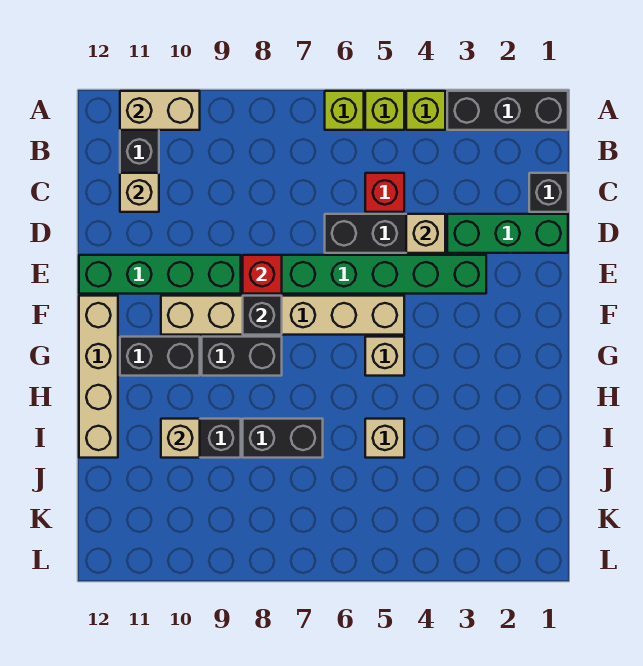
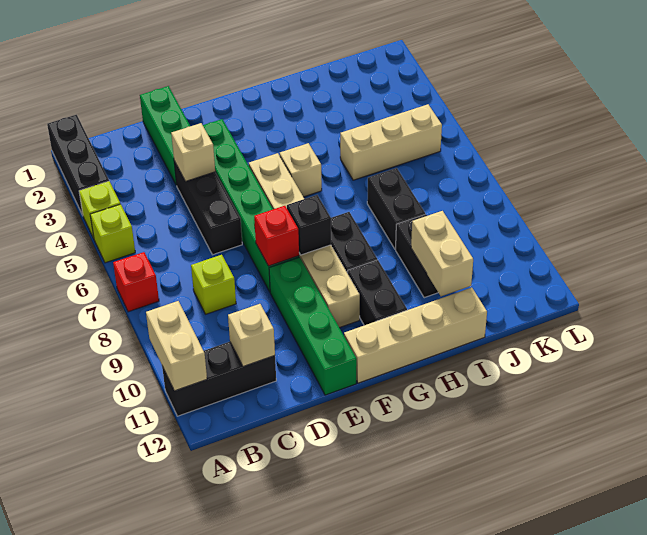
lime brick A6 level 1 -> lime brick C8 level 1
black brick C1 level 1 -> none
red brick C5 level 1 -> red brick A7 level 1
tan brick I5 level 1 -> tan brick I5:K5 level 1
tan brick I10 level 2 -> tan brick I10:I11 level 2

